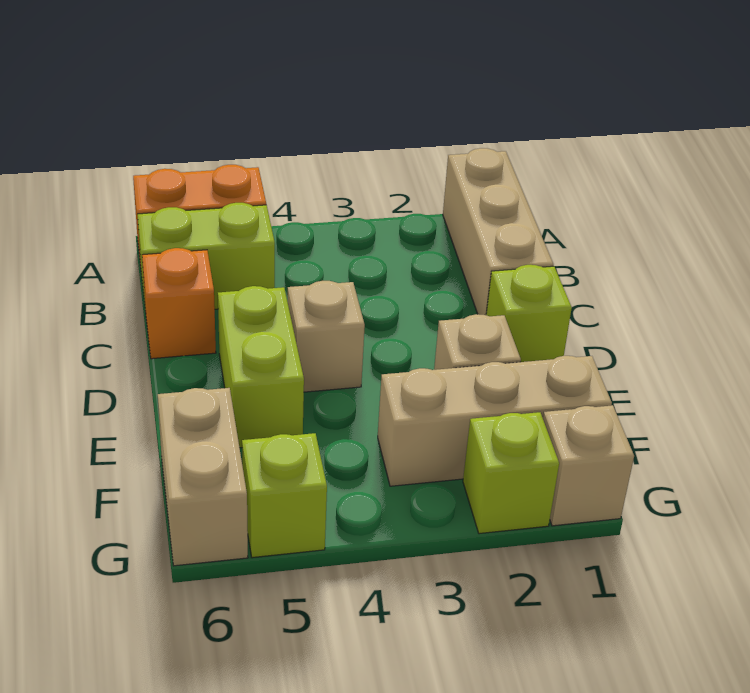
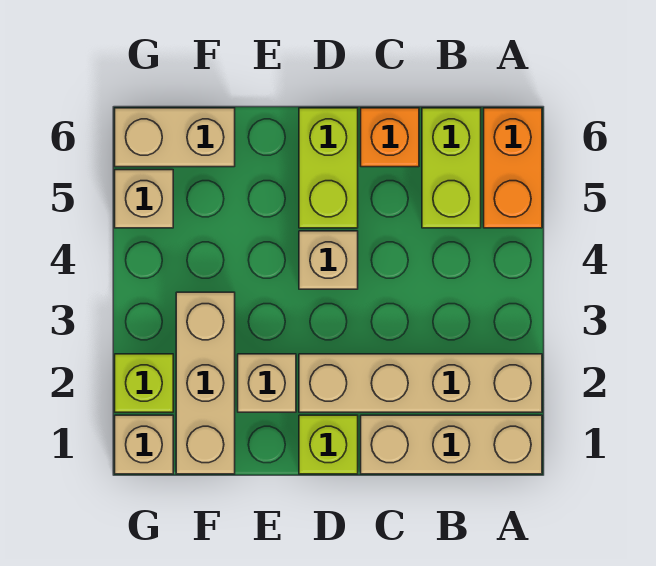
none -> tan brick A2:D2 level 1
lime brick D5:E5 level 1 -> lime brick D5:D6 level 1
lime brick G5 level 1 -> tan brick G5 level 1

